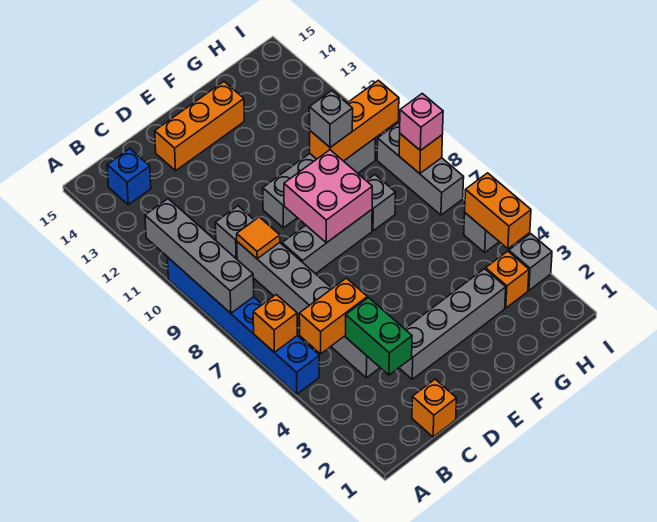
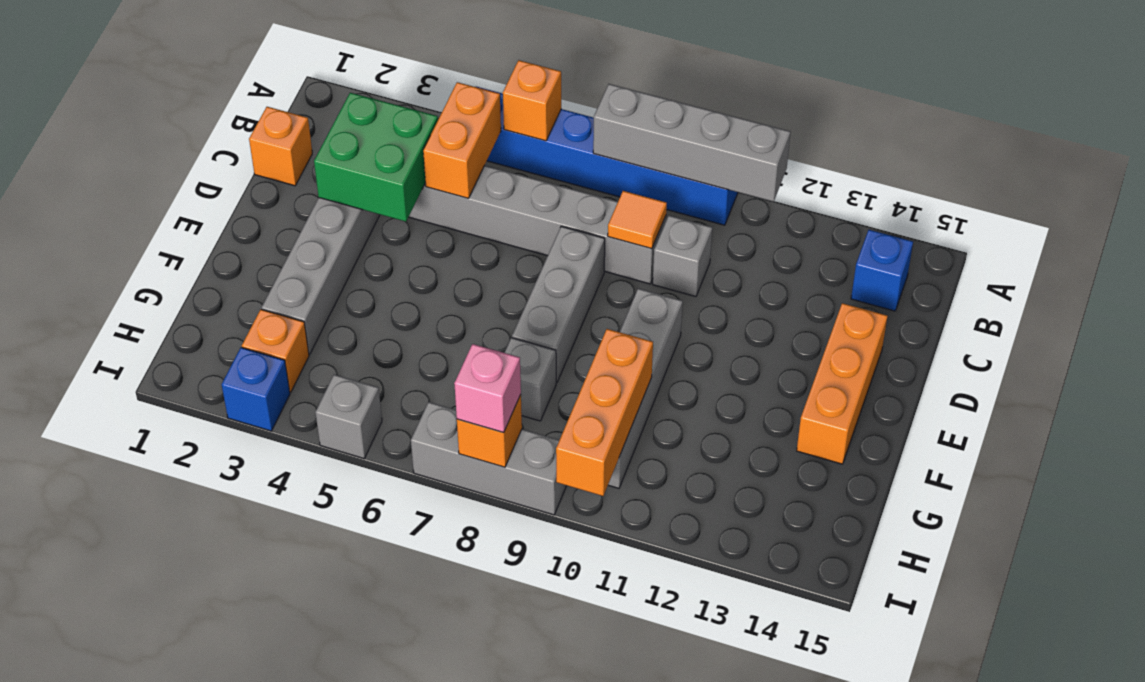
green brick C3:C4 level 2 -> green brick C3:D4 level 2
pink brick E8:F9 level 2 -> none
grey brick G10 level 3 -> none
grey brick I3 level 1 -> blue brick I3 level 1
orange brick I4:I5 level 2 -> none

